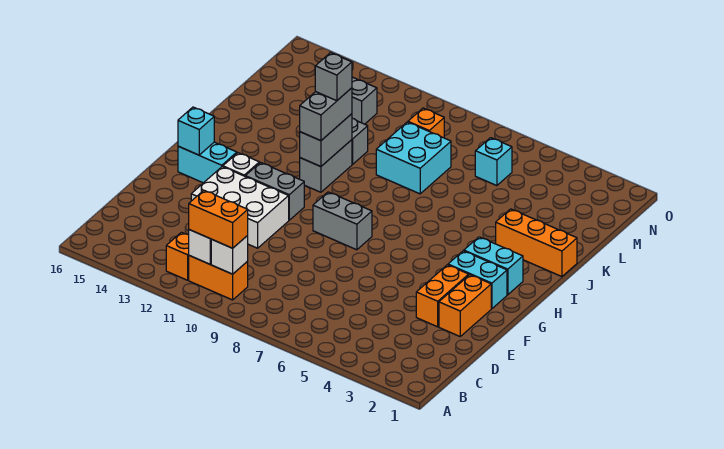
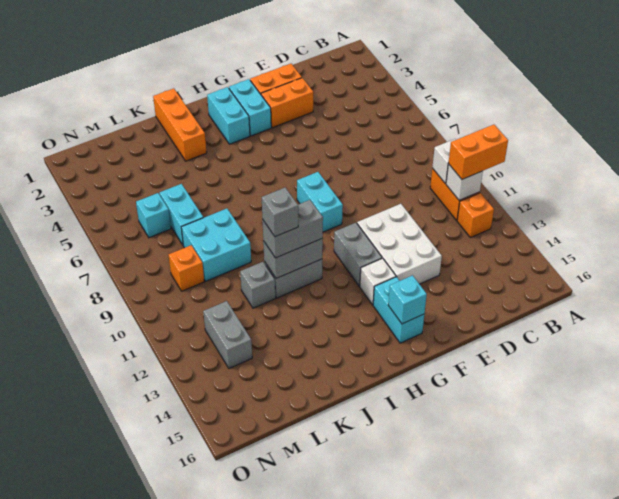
orange brick B10:B11 level 3 -> orange brick A11:B11 level 3
grey brick G8:G9 level 1 -> cyan brick G8:G9 level 1
none -> cyan brick L6:L7 level 1

